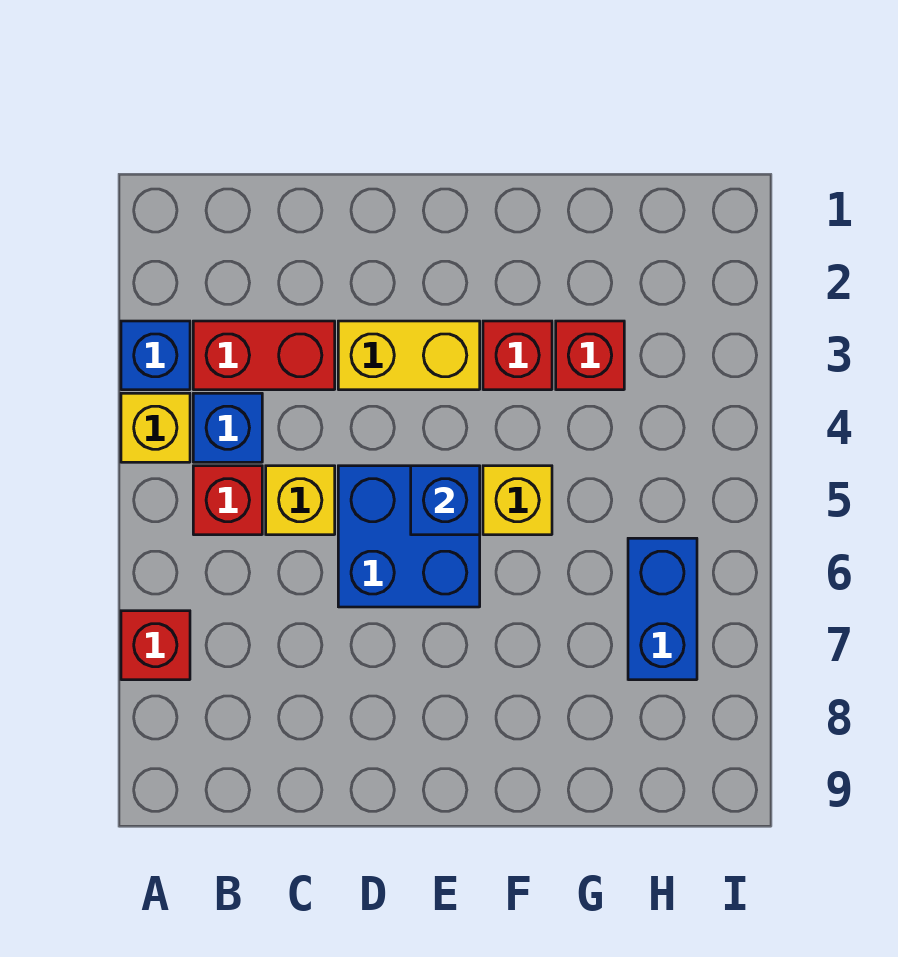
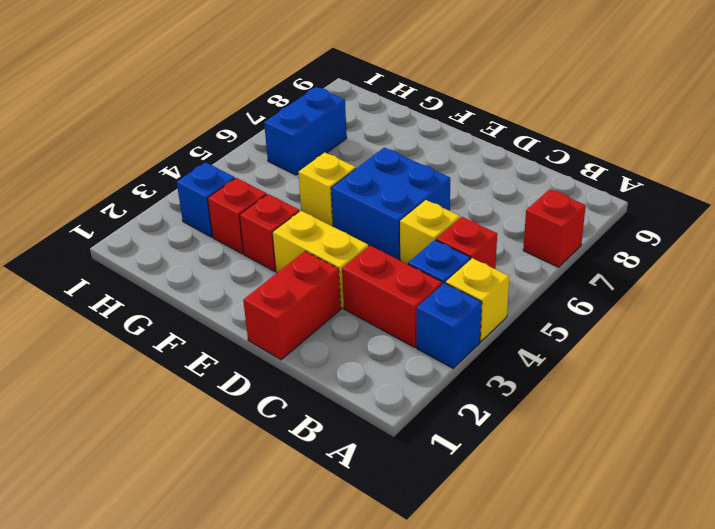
none -> red brick D1:D2 level 1
blue brick E5 level 2 -> blue brick H3 level 1

